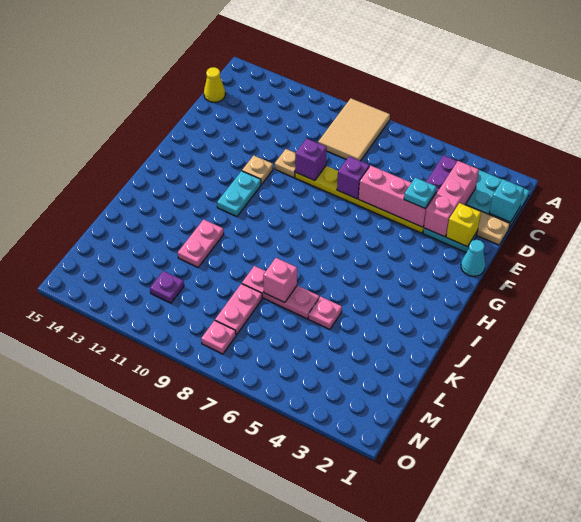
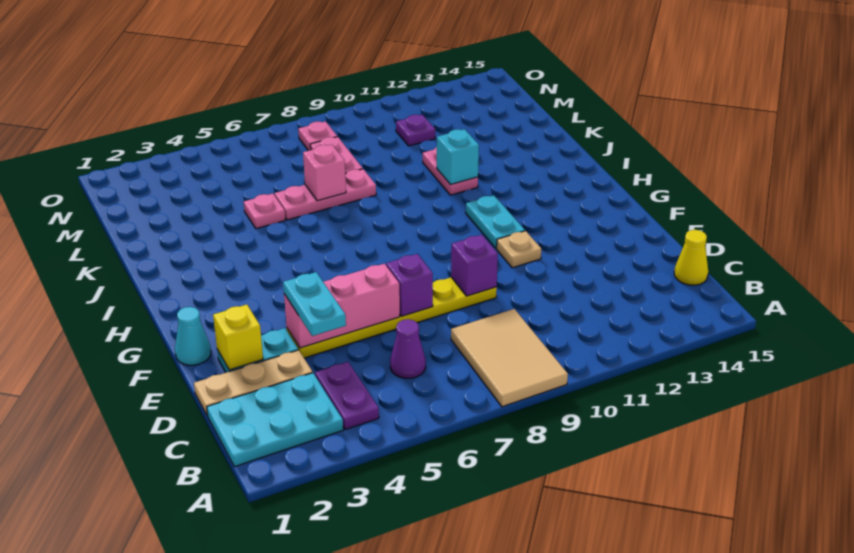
cyan brick C1 level 2 -> cyan brick J11 level 2
pink brick C3:E3 level 2 -> none
none -> purple cone C6 level 1
cyan plate E4 level 3 -> cyan plate D4:E4 level 3
tan plate E10 level 1 -> none

